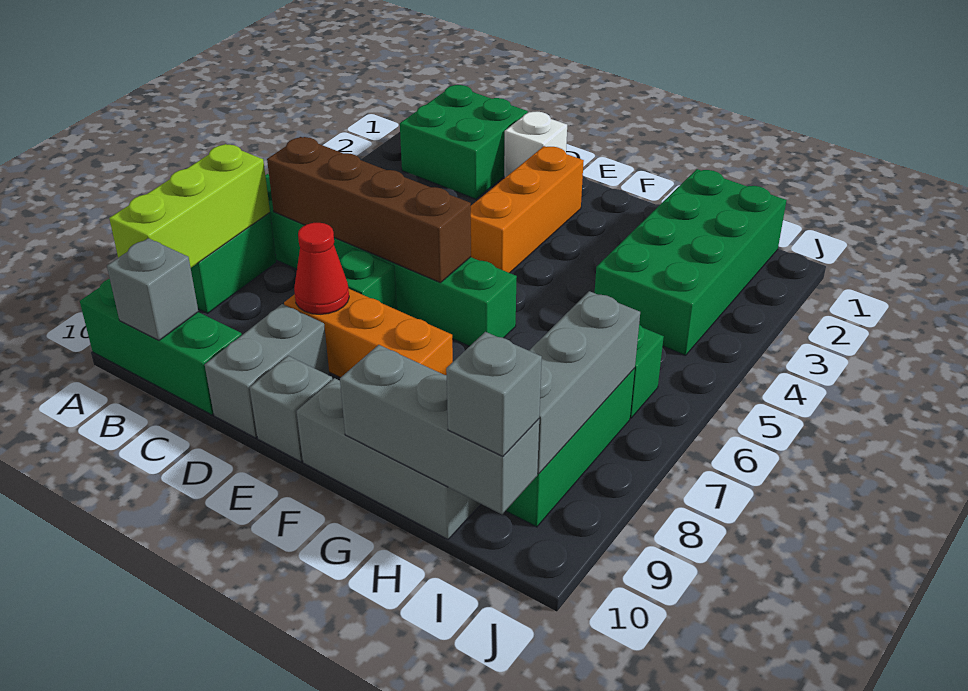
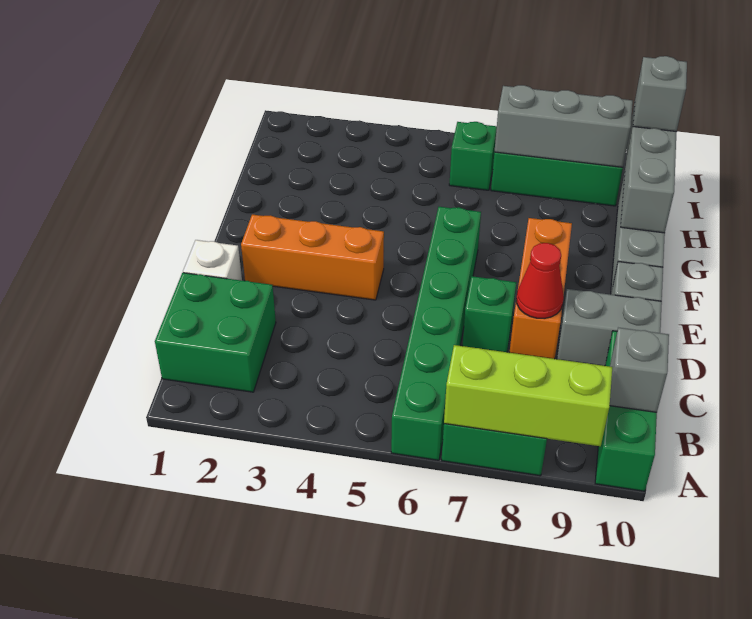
brown brick B6:E6 level 2 -> none
green brick H1:I4 level 1 -> none

